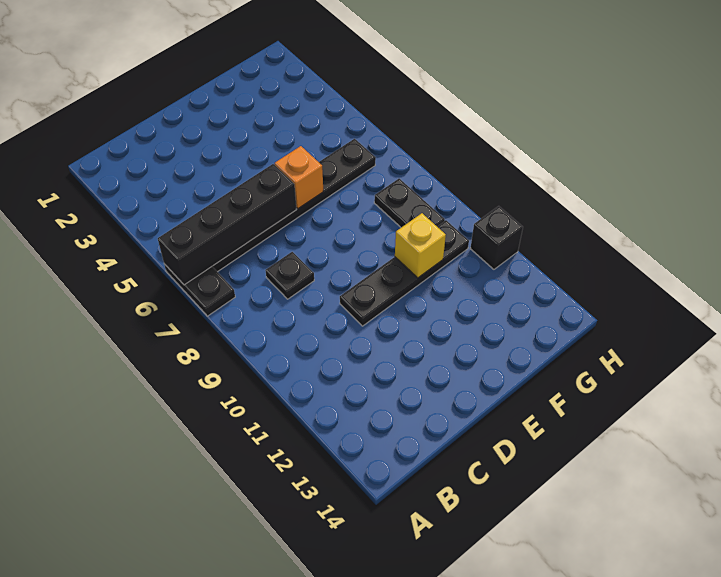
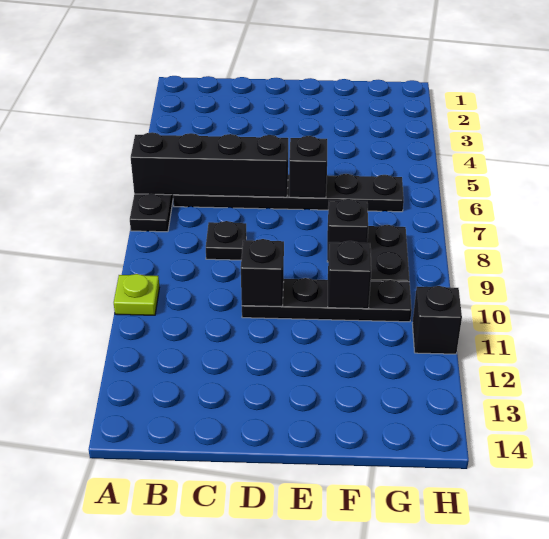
none -> lime plate A10 level 1
none -> black brick D10 level 2
orange brick E6 level 2 -> black brick E6 level 2
none -> black brick F8 level 1
yellow brick F10 level 2 -> black brick F10 level 2

